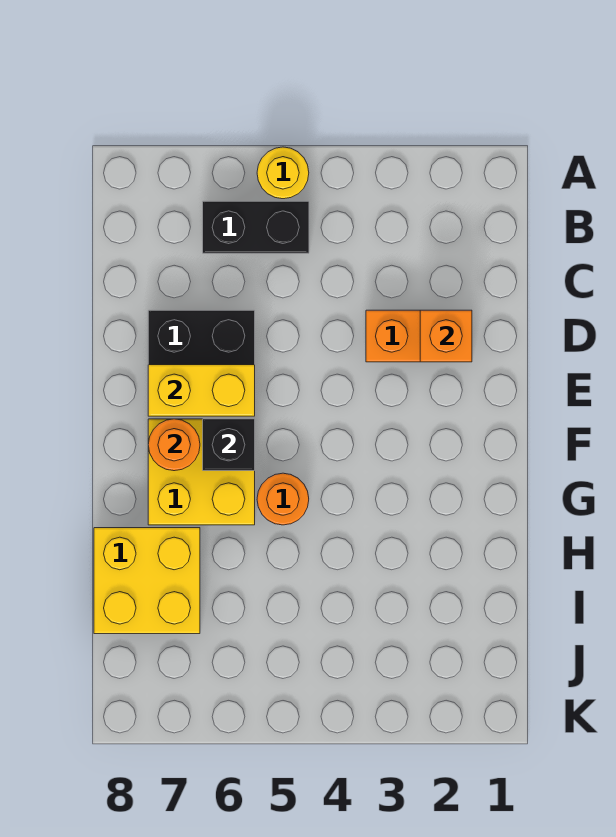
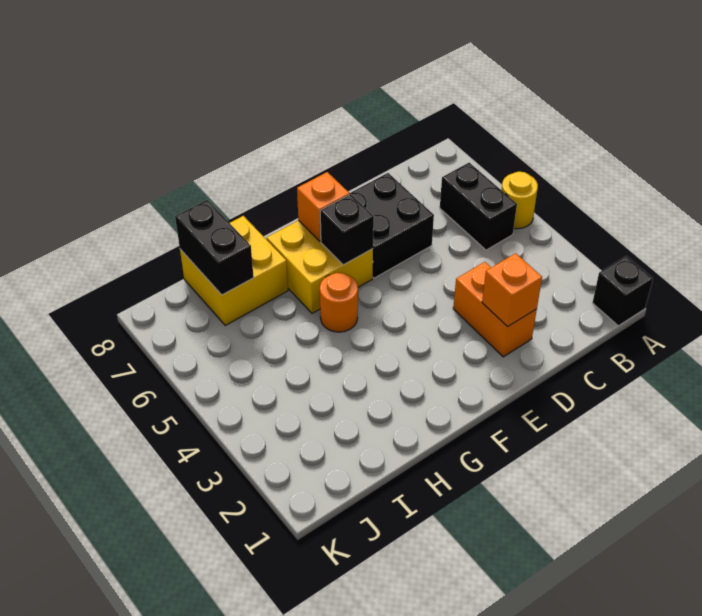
none -> black brick A1 level 1
yellow brick E6:E7 level 2 -> none
orange round brick F7 level 2 -> orange brick F7 level 2
none -> black brick I7:I8 level 2

